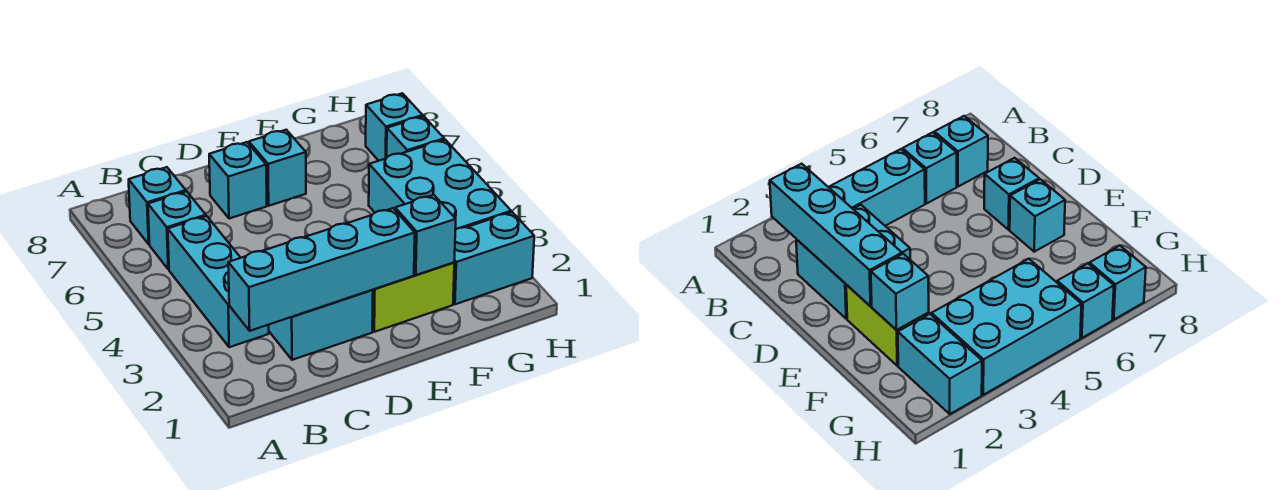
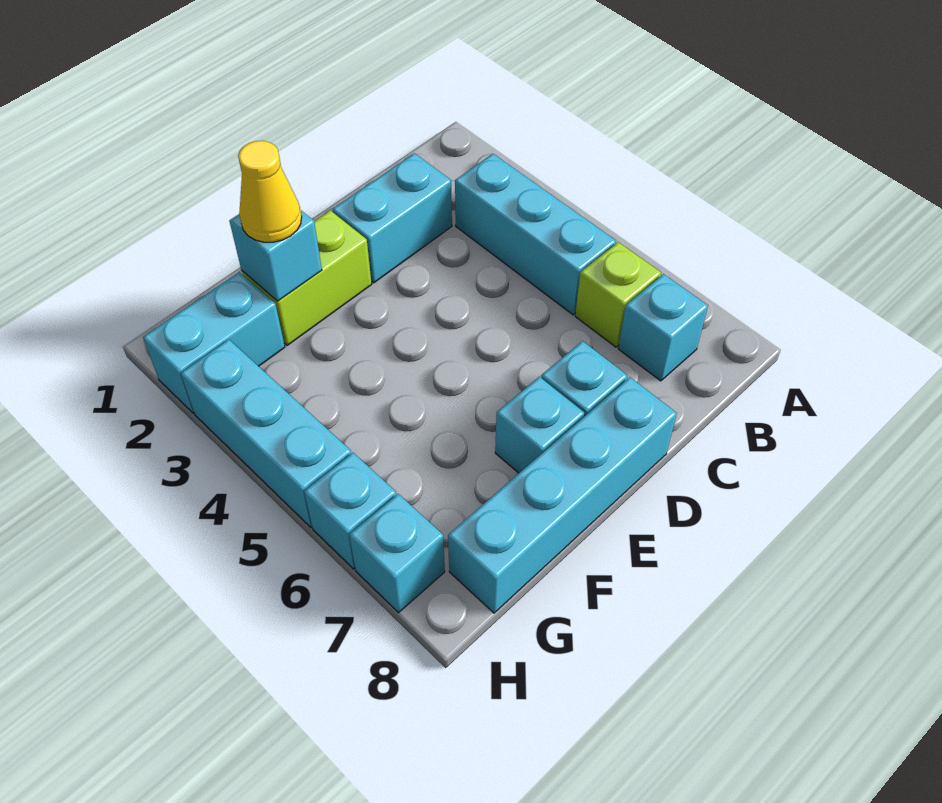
cyan brick B2:E2 level 2 -> cyan brick D8:G8 level 1
cyan brick B6 level 1 -> lime brick B6 level 1
cyan brick C2:D3 level 1 -> cyan brick C2:D2 level 1
none -> yellow cone F2 level 3
cyan brick G3:H5 level 1 -> cyan brick H3:H5 level 1

